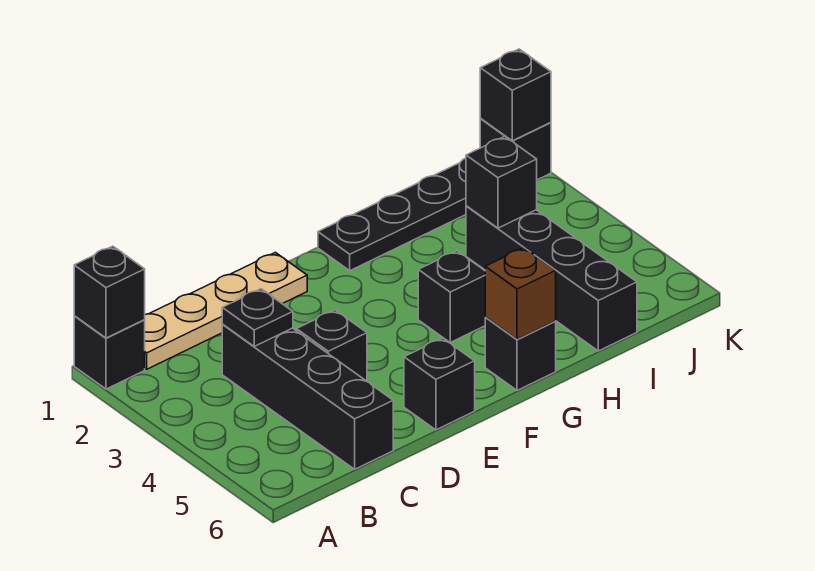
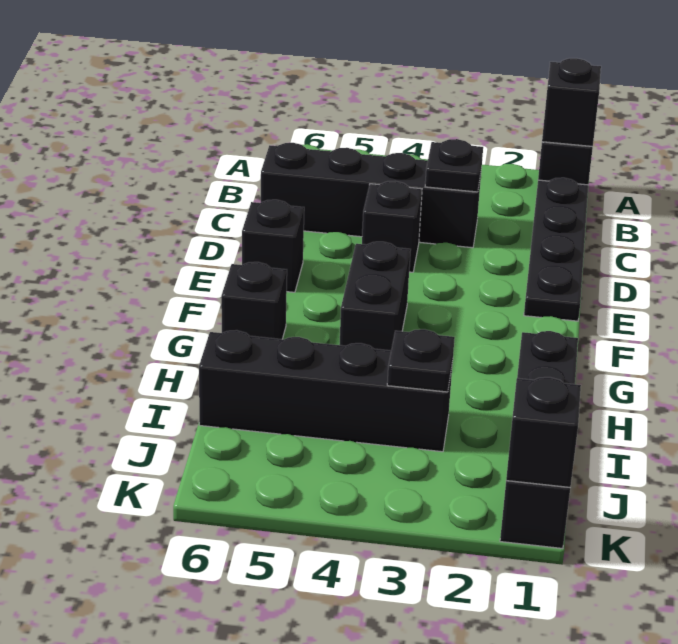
tan plate B1:E1 level 1 -> black plate B1:E1 level 1
black brick G4 level 1 -> black brick F4:G4 level 1
brown brick G6 level 2 -> none
black brick I3 level 2 -> black plate I3 level 2

